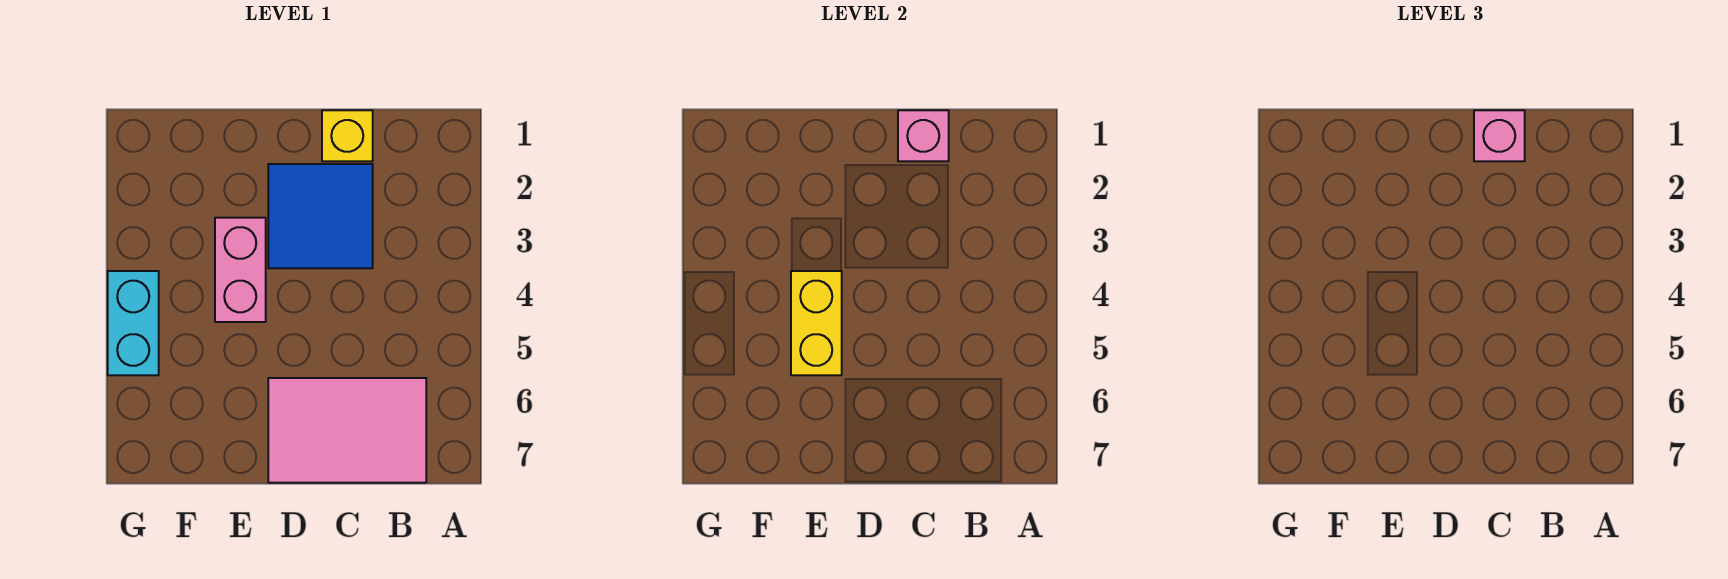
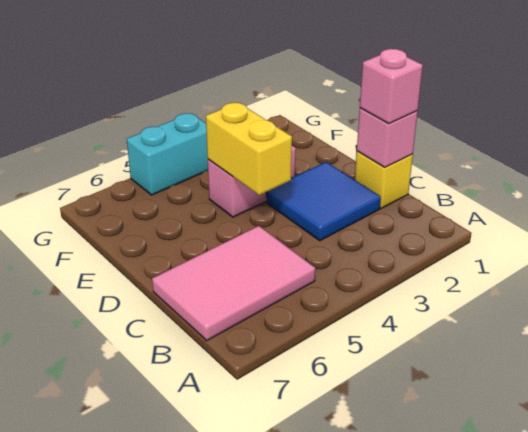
pink tile B6:D7 level 1 -> pink tile B5:C7 level 1
yellow brick E4:E5 level 2 -> yellow brick D4:E4 level 2

